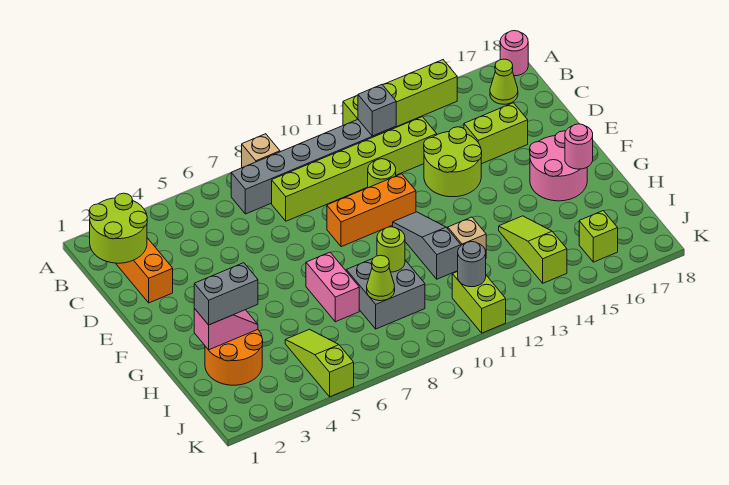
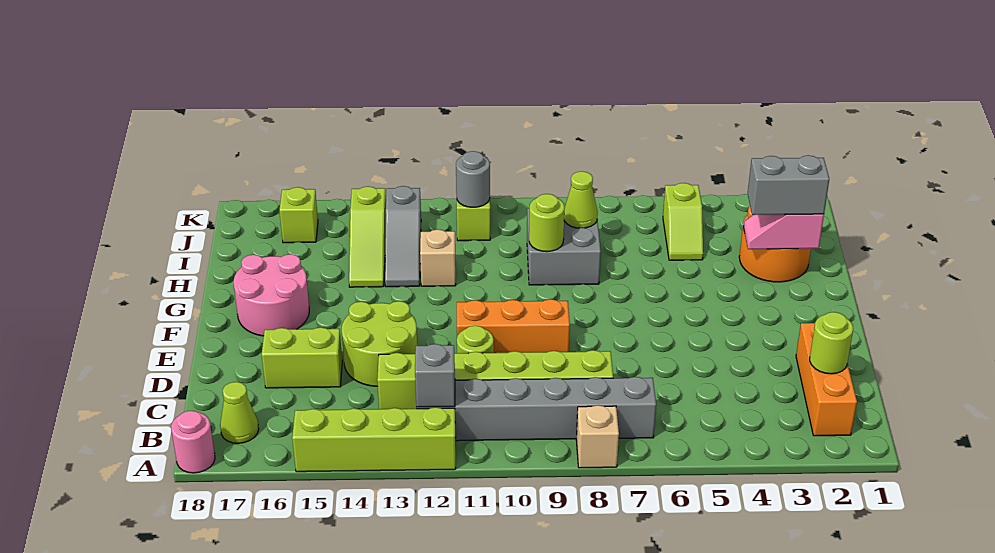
lime round brick B1:C2 level 2 -> lime round brick C2 level 2
grey slope F11:H11 level 1 top H -> grey slope H13:J13 level 1 top J
pink brick G7:H7 level 1 -> none
pink round brick G17 level 2 -> none
lime slope I5:K5 level 1 top K -> lime slope I5:J5 level 1 top J

